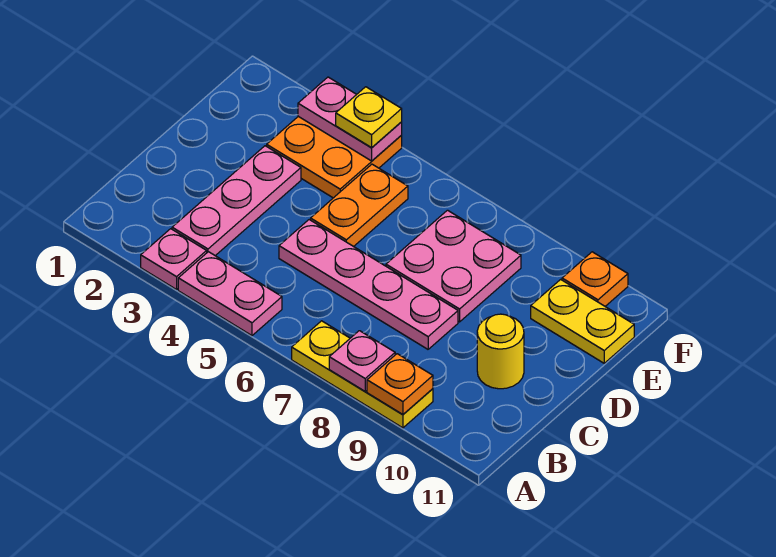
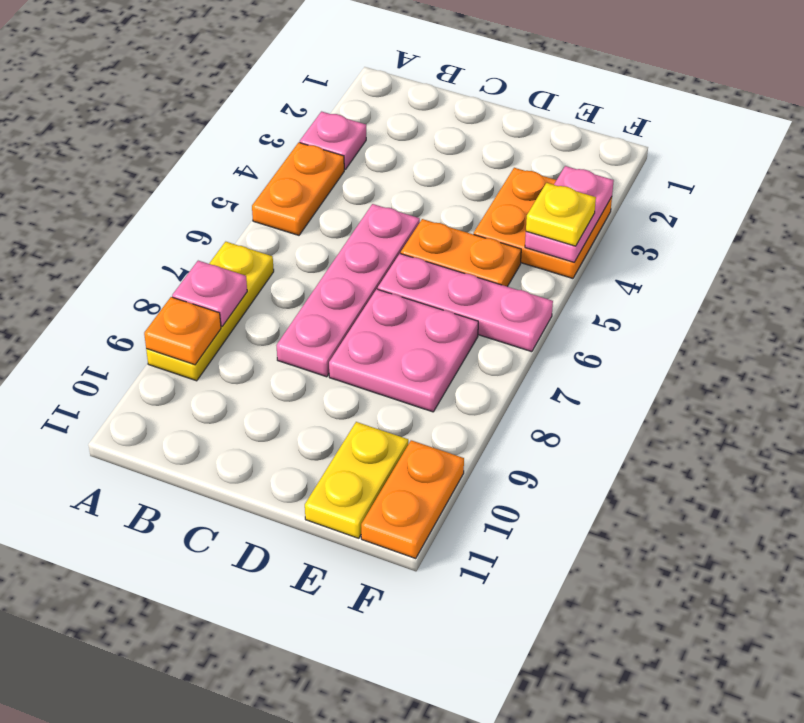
pink plate A4:A5 level 1 -> orange plate A4:A5 level 1
pink plate B3:D3 level 1 -> pink plate D6:F6 level 1
yellow round brick C10 level 1 -> none
orange plate F10 level 1 -> orange plate F10:F11 level 1

